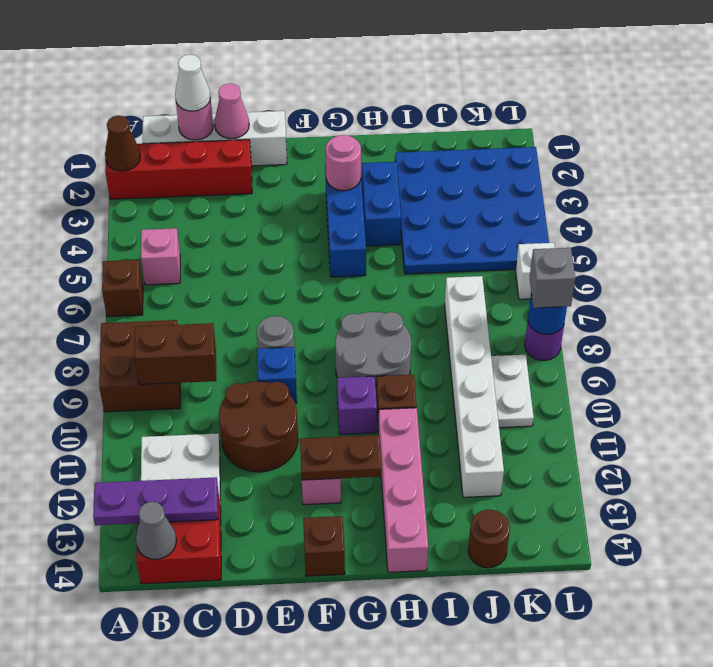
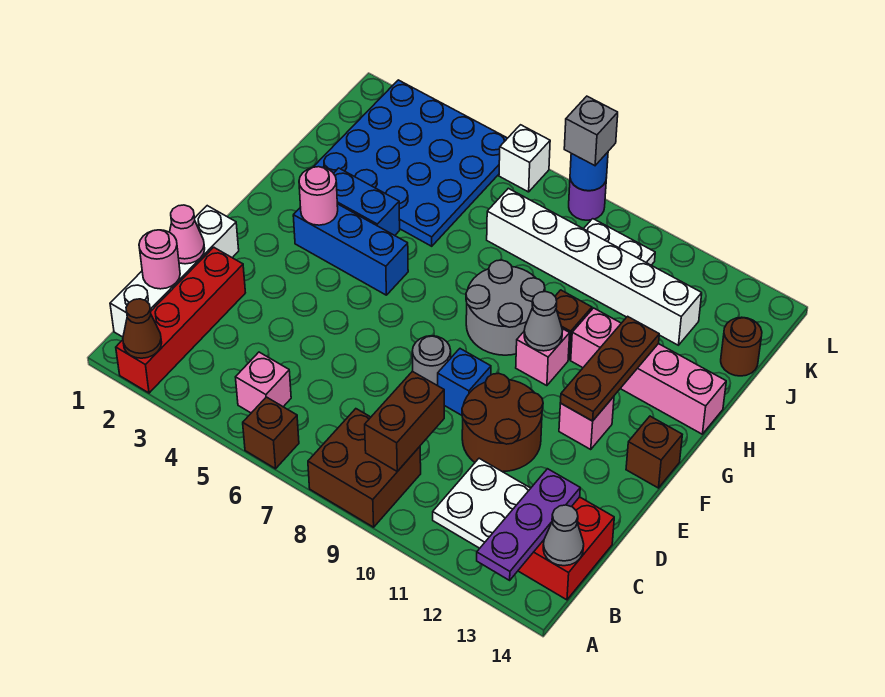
white cone C1 level 3 -> none
brown plate F12:G12 level 2 -> brown plate F12:H12 level 2
purple brick G10 level 1 -> pink brick G10 level 1
none -> grey cone G10 level 2

